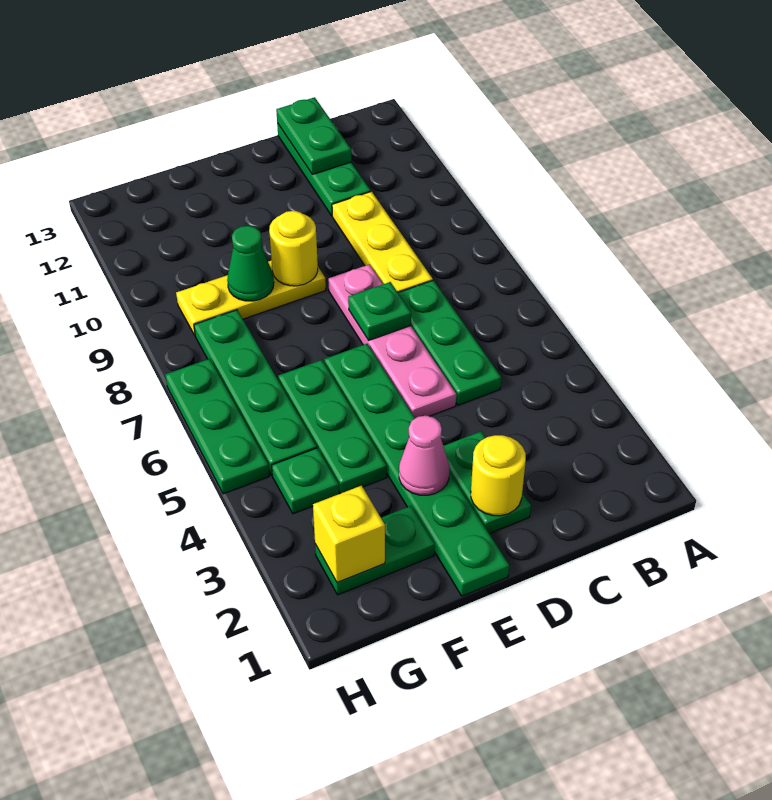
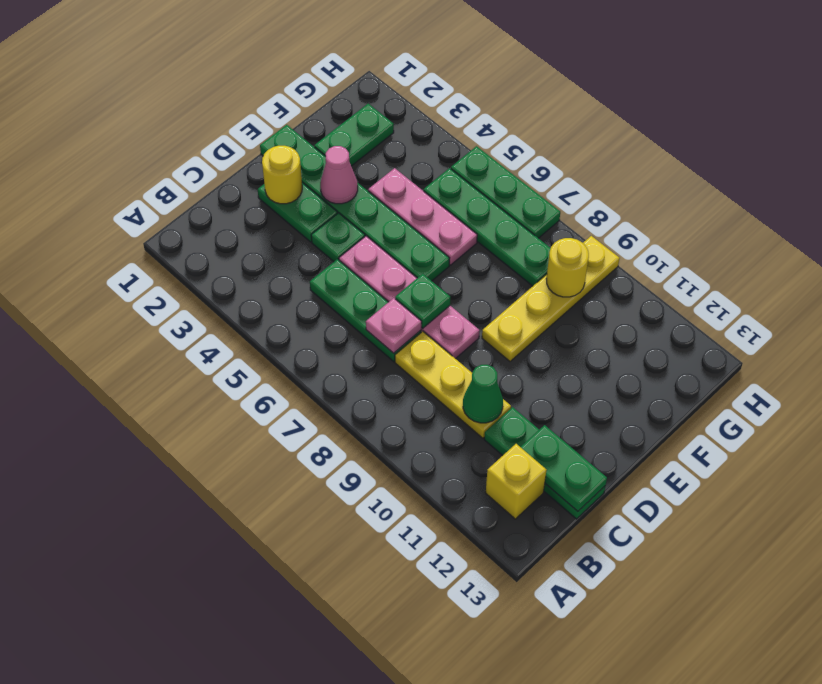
none -> pink plate C7 level 2
yellow plate E9:G9 level 1 -> yellow plate E9:H9 level 1
yellow round brick E9 level 2 -> yellow round brick G9 level 2
green plate F4:F6 level 1 -> pink plate F4:F6 level 1
green cone F9 level 2 -> green cone C10 level 2
yellow brick G2 level 2 -> yellow brick B12 level 1
green plate G4 level 1 -> green plate D4 level 1

